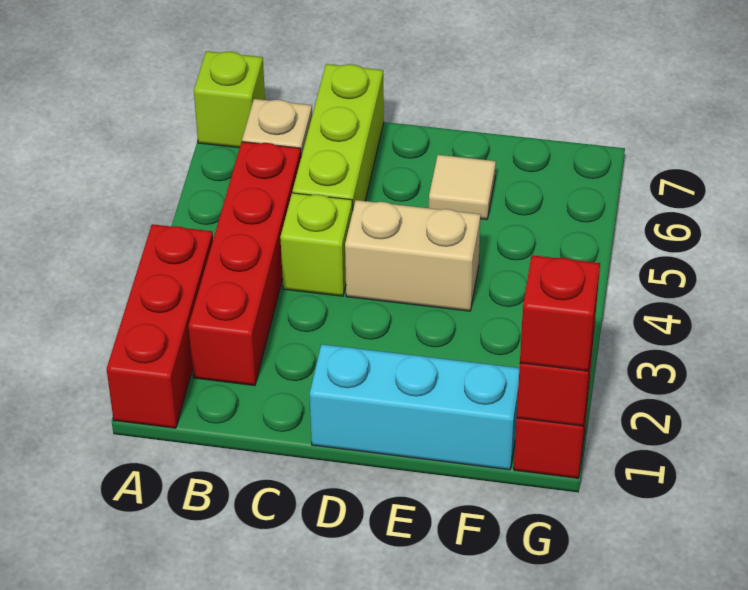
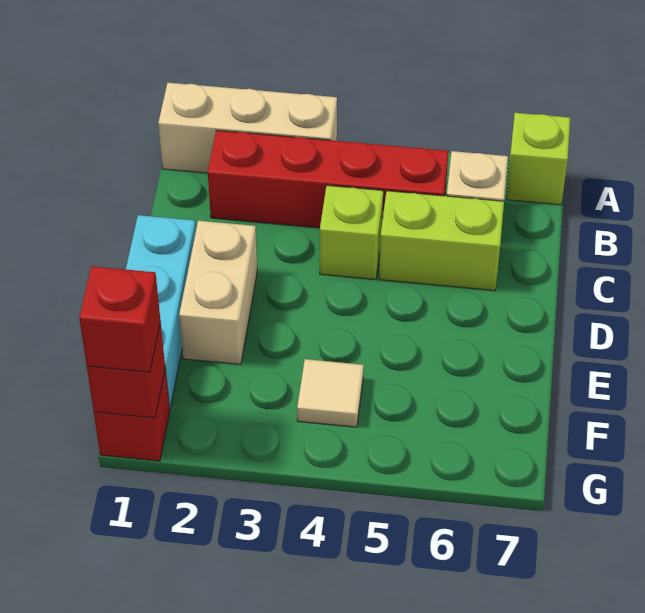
red brick A1:A3 level 1 -> tan brick A1:A3 level 1
lime brick C5:C7 level 1 -> lime brick C5:C6 level 1
tan brick D4:E4 level 1 -> tan brick D2:E2 level 1
tan tile E6 level 1 -> tan tile F4 level 1

